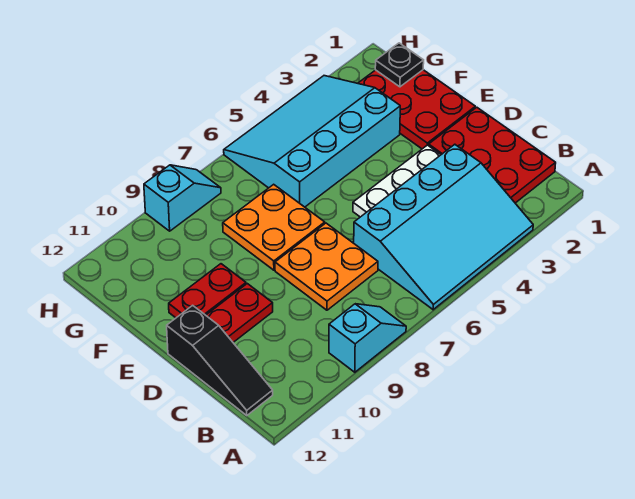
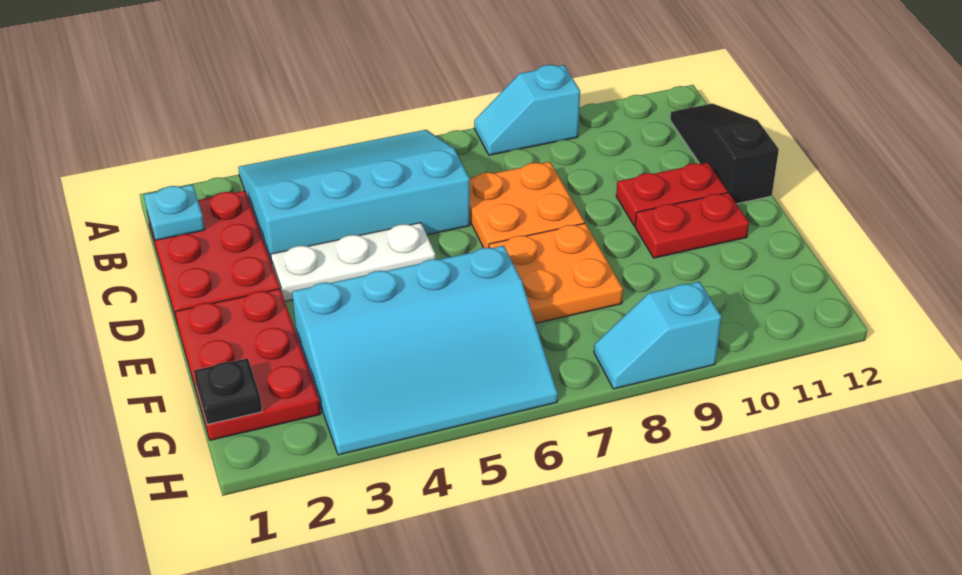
none -> cyan plate B1 level 2

